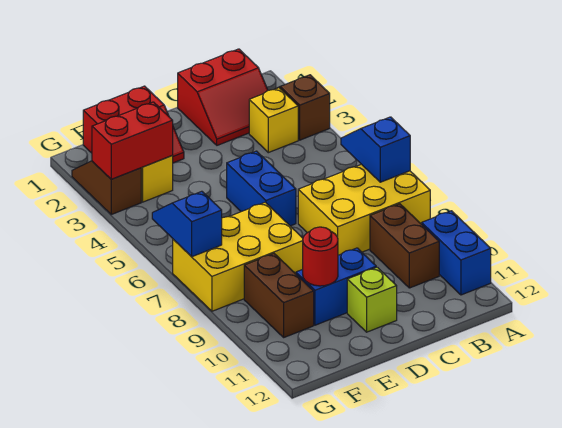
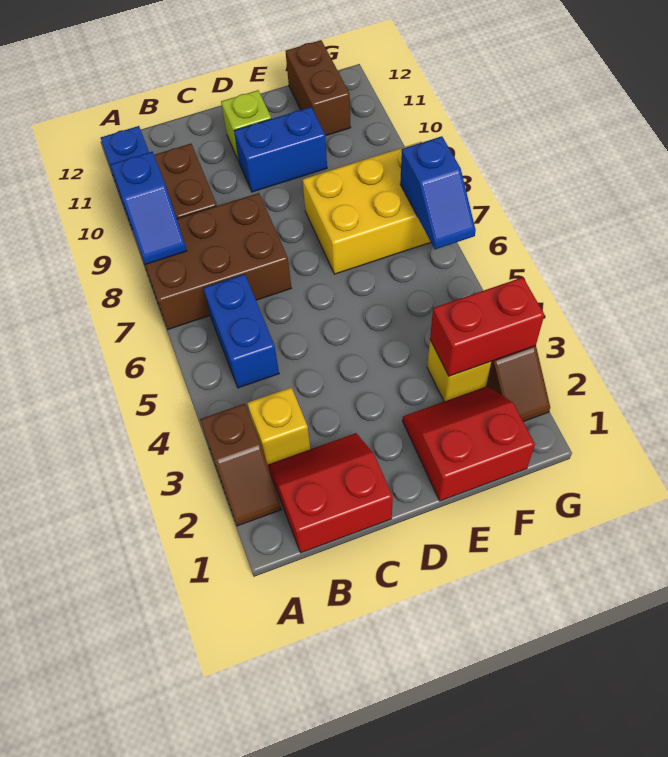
blue slope A6:A7 level 2 top 7 -> blue slope A8:A9 level 2 top 9
yellow brick A7:C8 level 1 -> brown brick A7:C8 level 1
blue brick D5:D6 level 1 -> blue brick B5:B6 level 1
red round brick E10 level 2 -> none
brown brick F9:F10 level 1 -> brown brick F11:F12 level 1

